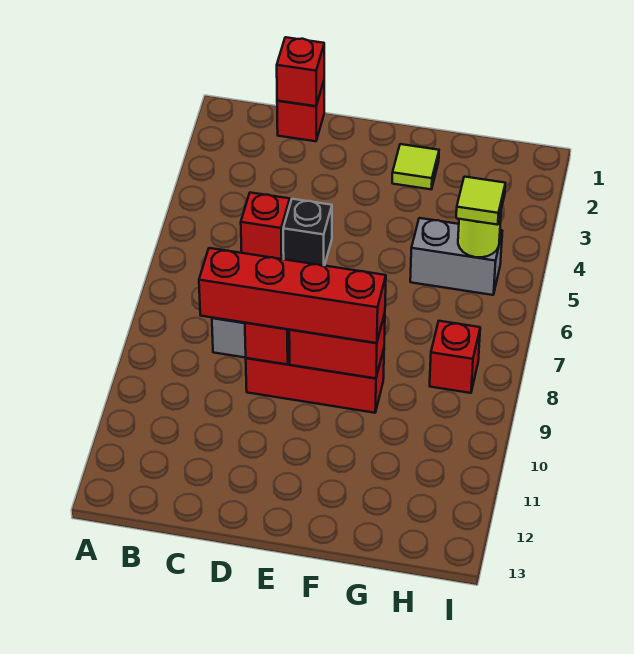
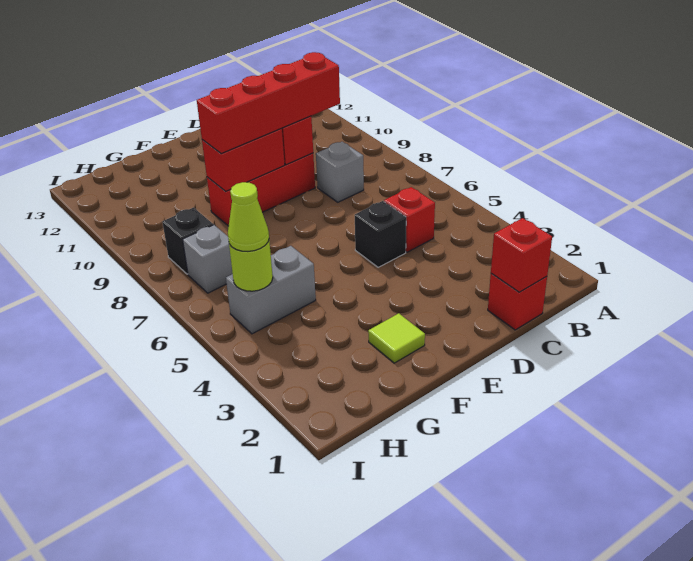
lime tile H5 level 3 -> lime cone H5 level 3
none -> grey brick H7 level 1
red brick H8 level 1 -> black brick H8 level 1

